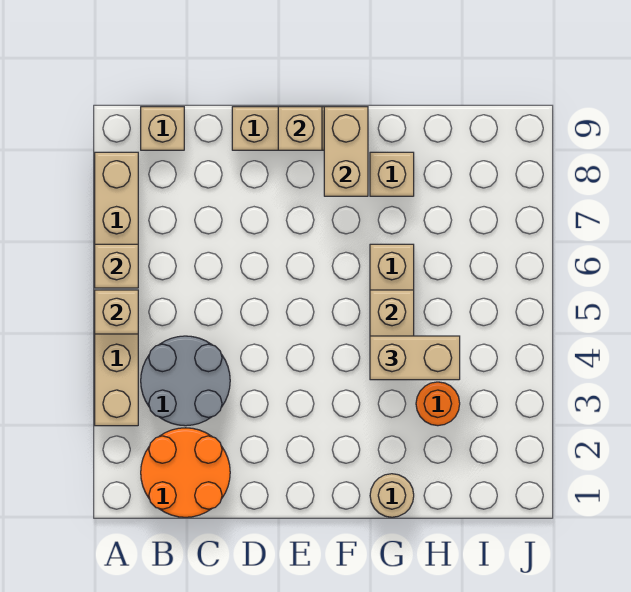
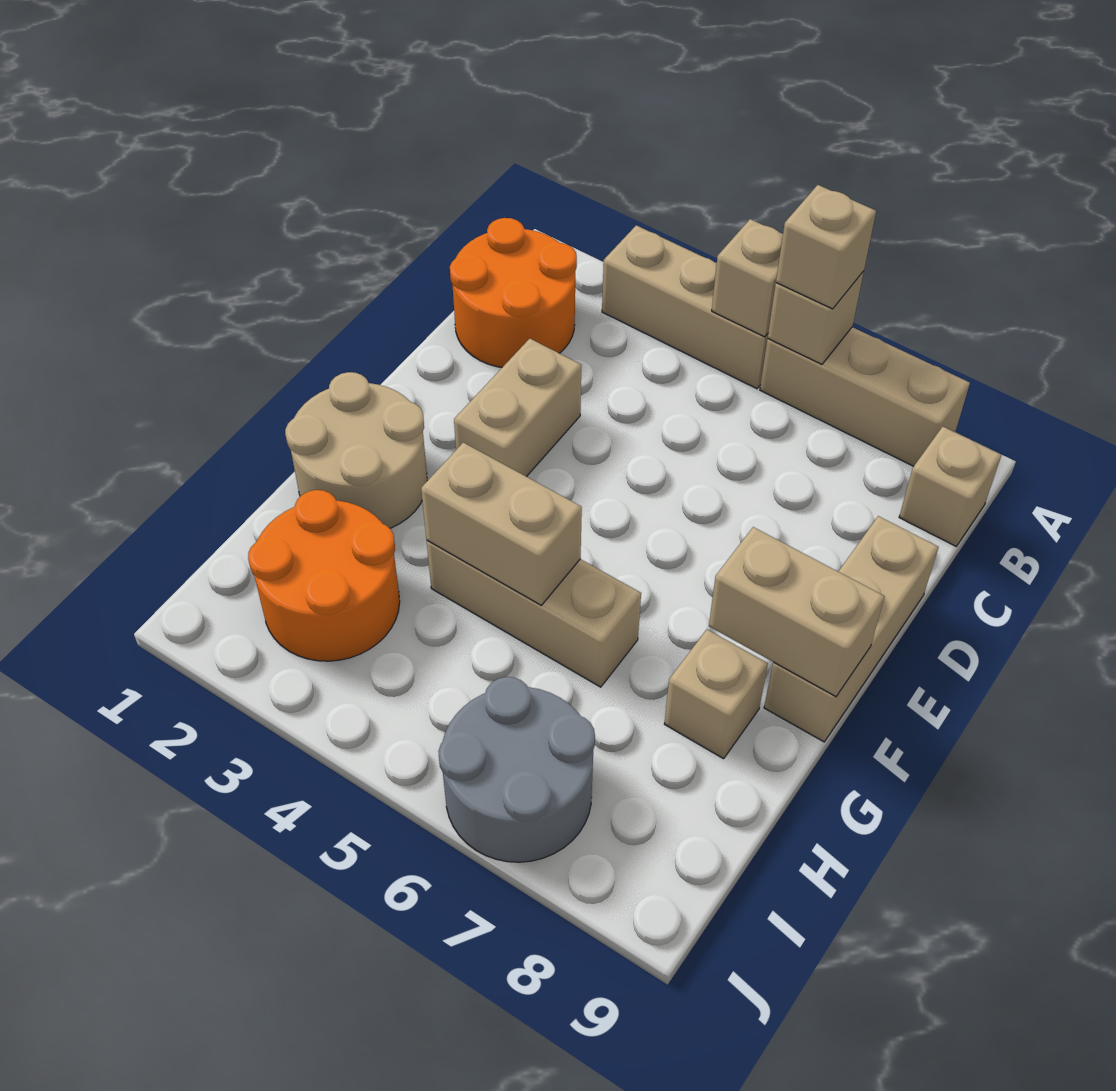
grey round brick B3:C4 level 1 -> grey round brick I6:J7 level 1
tan brick E9 level 2 -> tan brick A6 level 3
tan round brick G1 level 1 -> tan round brick F1:G2 level 1
tan brick G4:H4 level 3 -> tan brick D3:E3 level 1
orange round brick H3 level 1 -> orange round brick H2:I3 level 1

